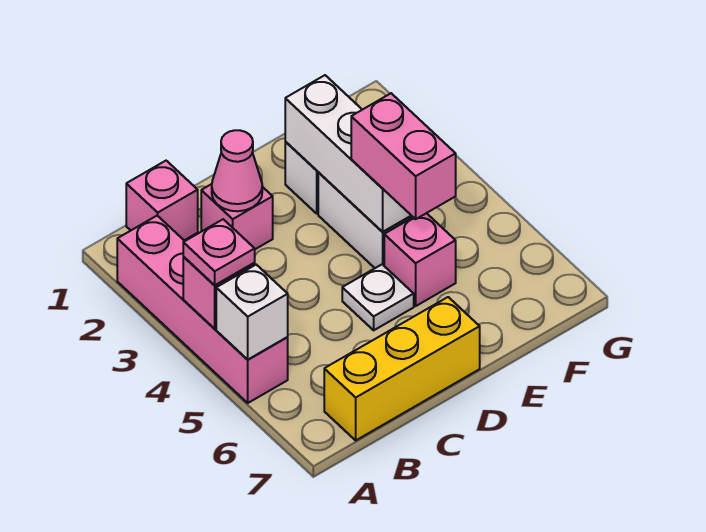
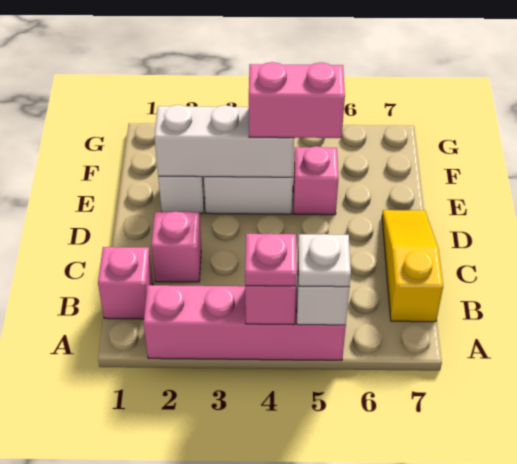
yellow brick B7:D7 level 1 -> yellow slope B7:D7 level 1 top B
pink cone C2 level 2 -> none
white plate D5 level 1 -> white plate A5 level 3

